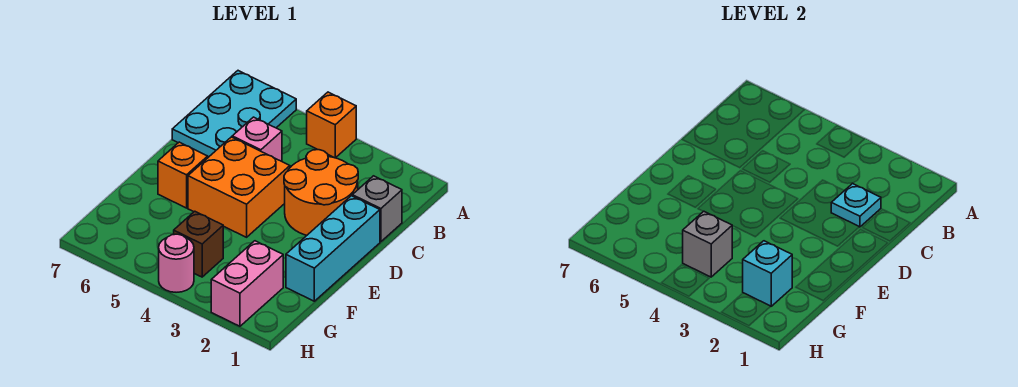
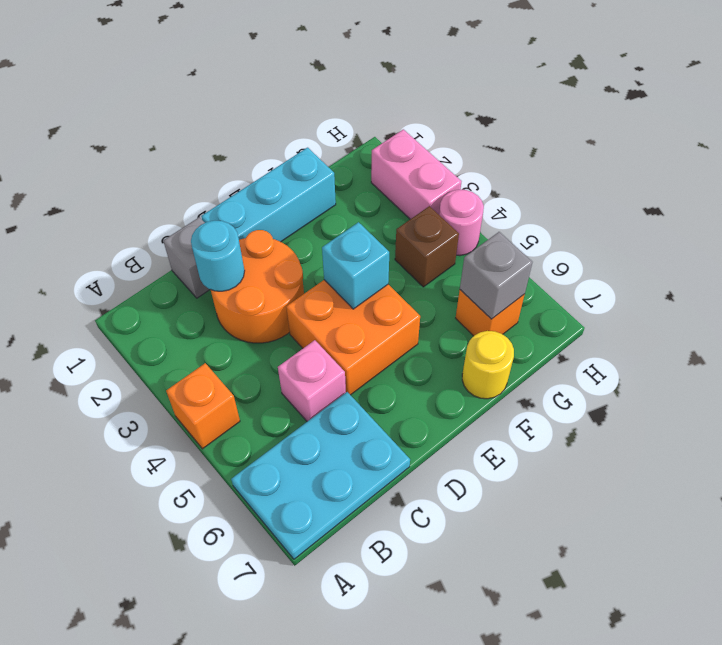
cyan plate C2 level 2 -> cyan round brick C2 level 2
orange brick E6 level 1 -> orange brick G6 level 1
none -> yellow round brick F7 level 1
pink brick G2:H2 level 1 -> pink brick H2:H3 level 1
cyan brick G2 level 2 -> cyan brick E4 level 2
grey brick G4 level 2 -> grey brick G6 level 2

